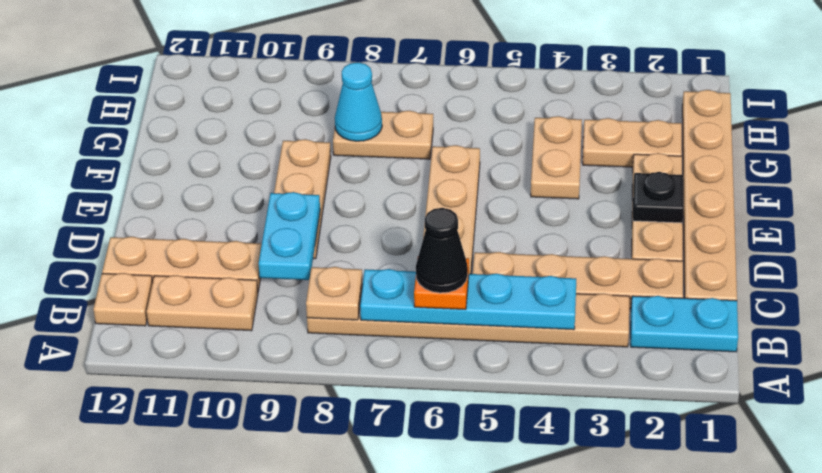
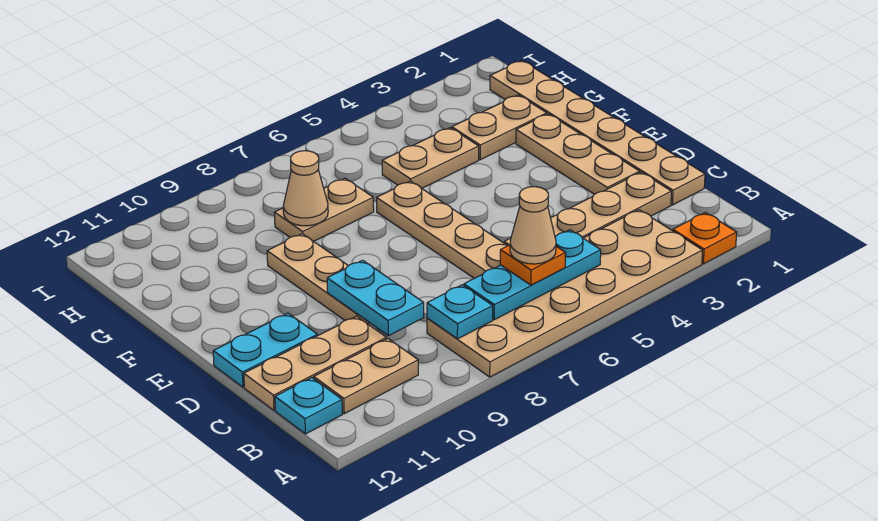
none -> orange plate A2 level 1
cyan plate B1:B2 level 1 -> cyan plate D11:D12 level 1
tan plate B3:B8 level 1 -> tan plate A3:B8 level 1
cyan plate B4:B7 level 2 -> cyan plate B5:B7 level 2
black cone B6 level 4 -> tan cone B6 level 4
tan plate B8 level 2 -> cyan plate B8 level 2
tan plate B12 level 1 -> cyan plate B12 level 1
black plate E2 level 2 -> none
tan plate F4:G4 level 1 -> tan plate G4:G5 level 1
cyan cone G8 level 2 -> tan cone G8 level 2

